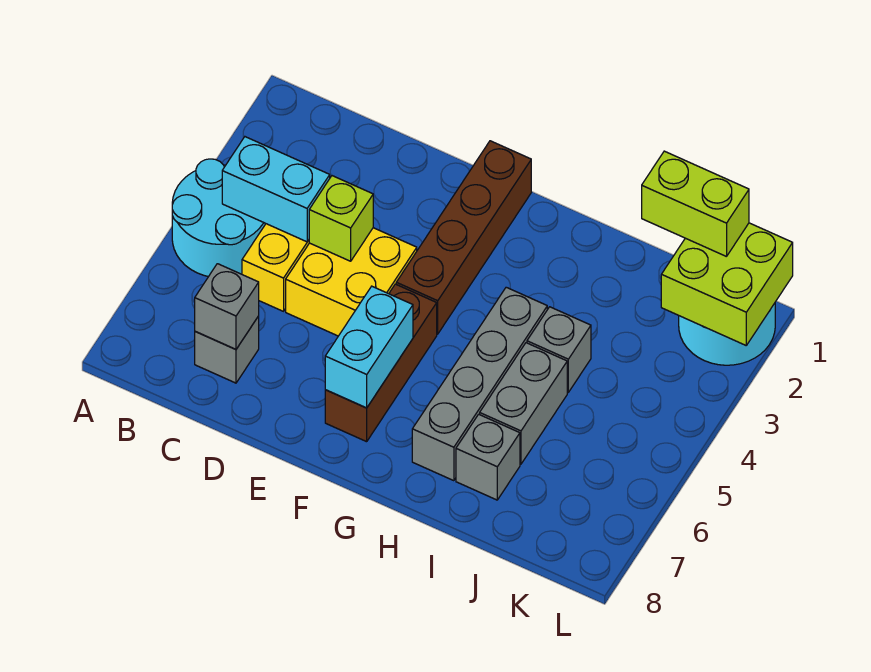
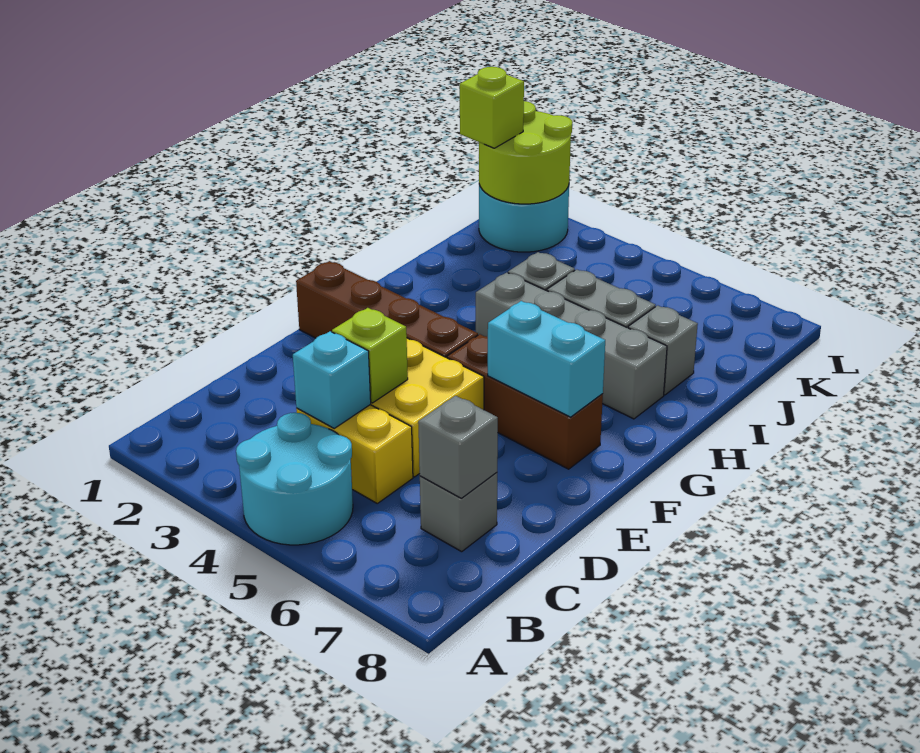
cyan brick B4:C4 level 2 -> cyan brick C4 level 2
lime brick J1:K1 level 3 -> lime brick K1 level 3
lime brick K1:L2 level 2 -> lime round brick K1:L2 level 2

